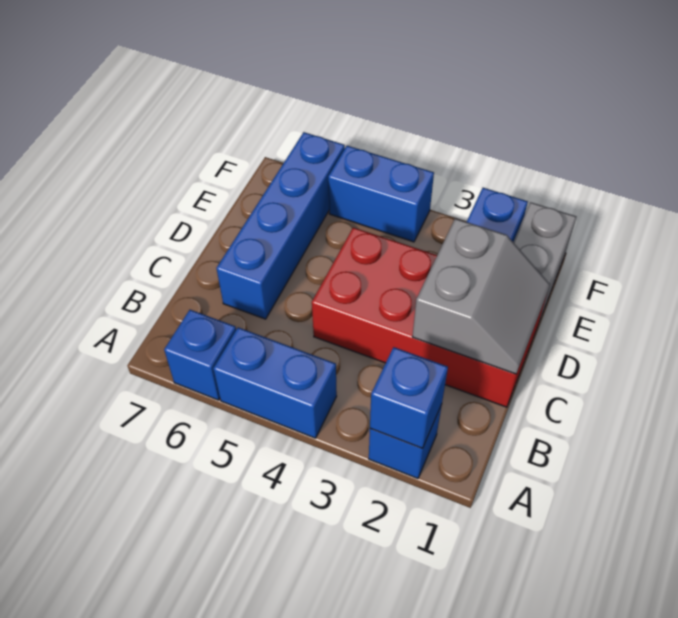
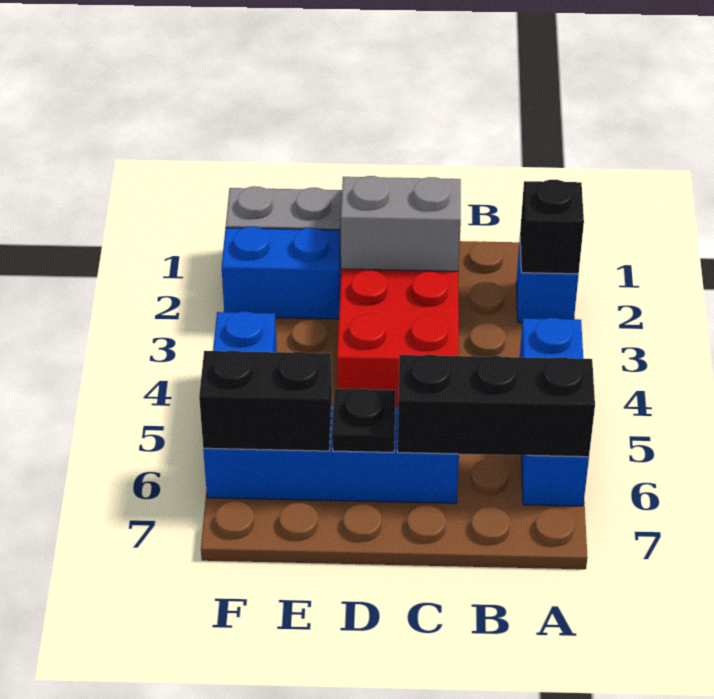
blue brick A2 level 2 -> black brick A2 level 2
none -> black brick A6:C6 level 2
none -> black plate D6 level 2
none -> black brick E6:F6 level 2

